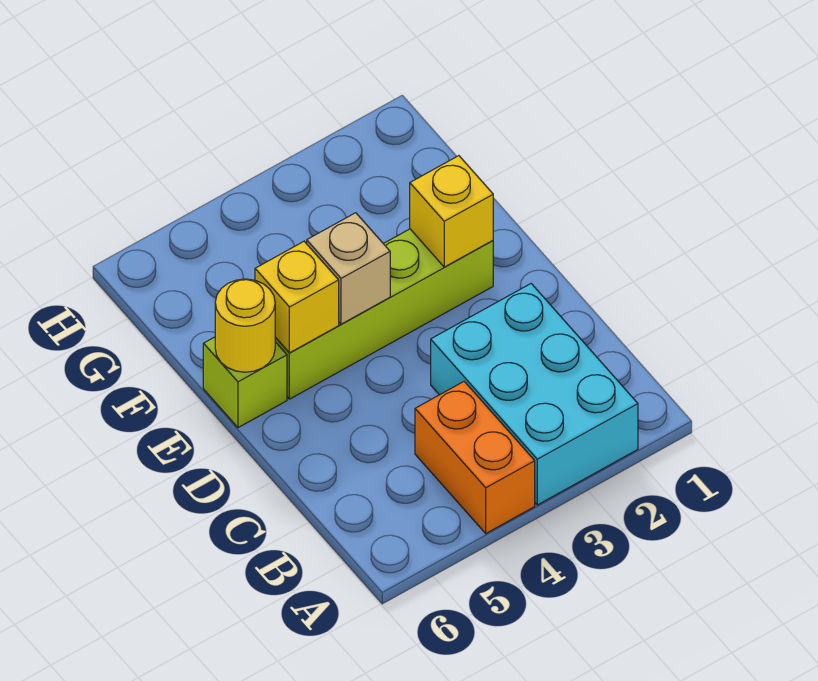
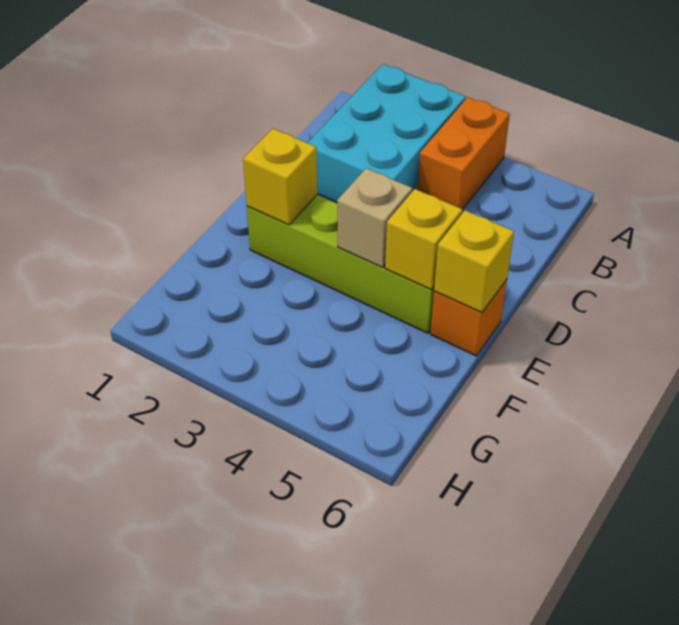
lime brick E6 level 1 -> orange brick E6 level 1
yellow round brick E6 level 2 -> yellow brick E6 level 2

